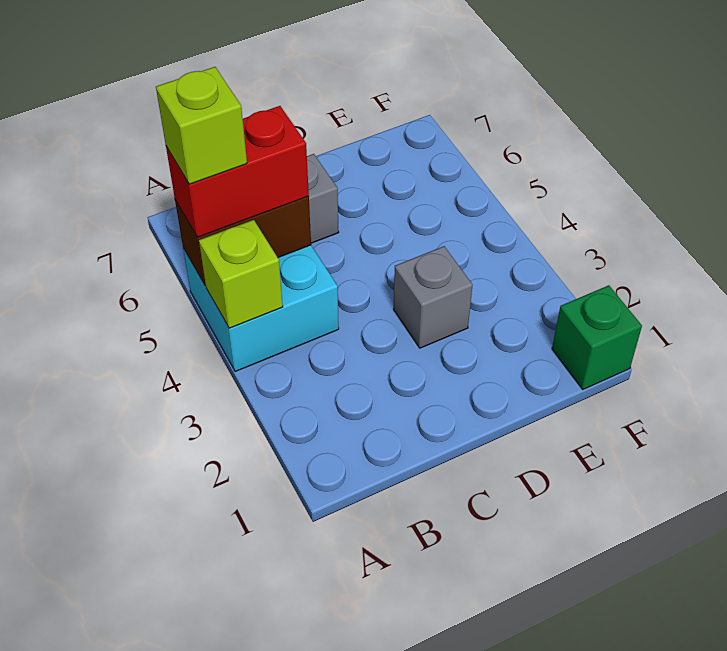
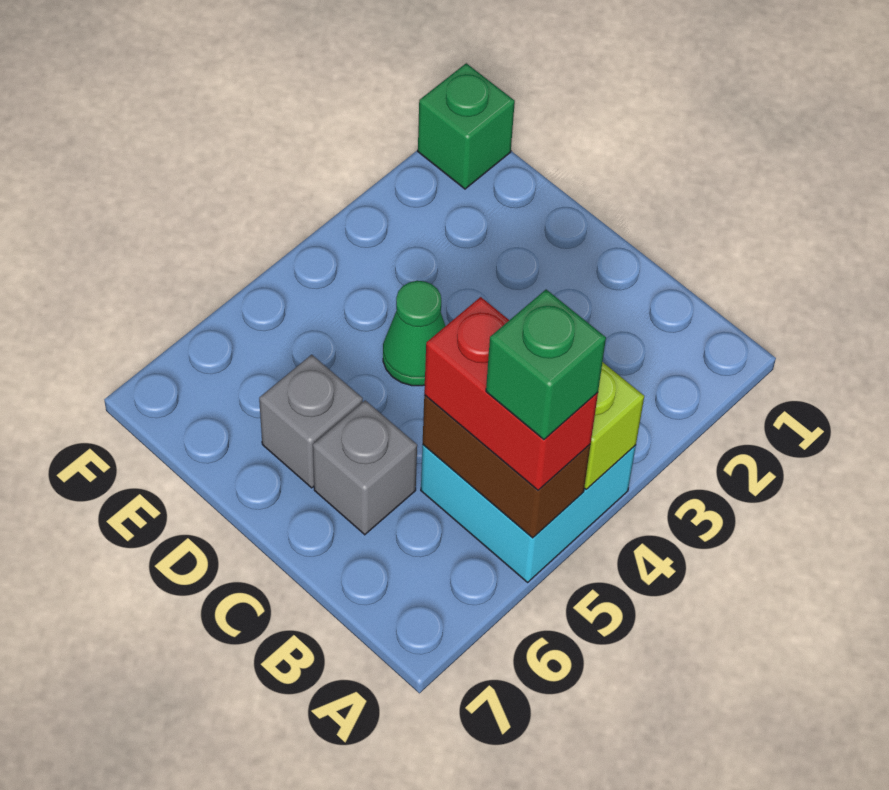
lime brick A5 level 4 -> green brick A5 level 4
grey brick D3 level 1 -> grey brick D6 level 1
none -> green cone D4 level 1

